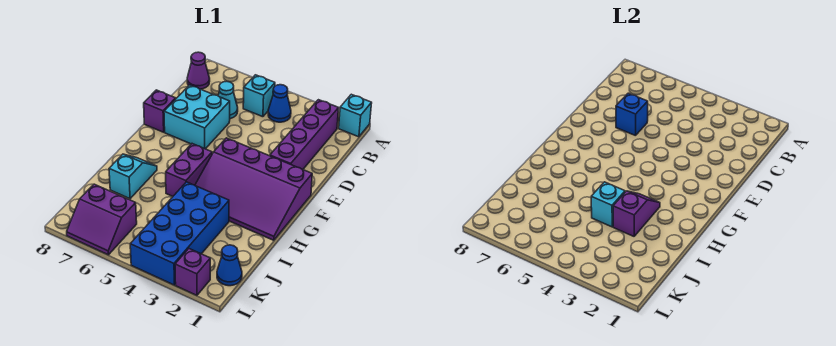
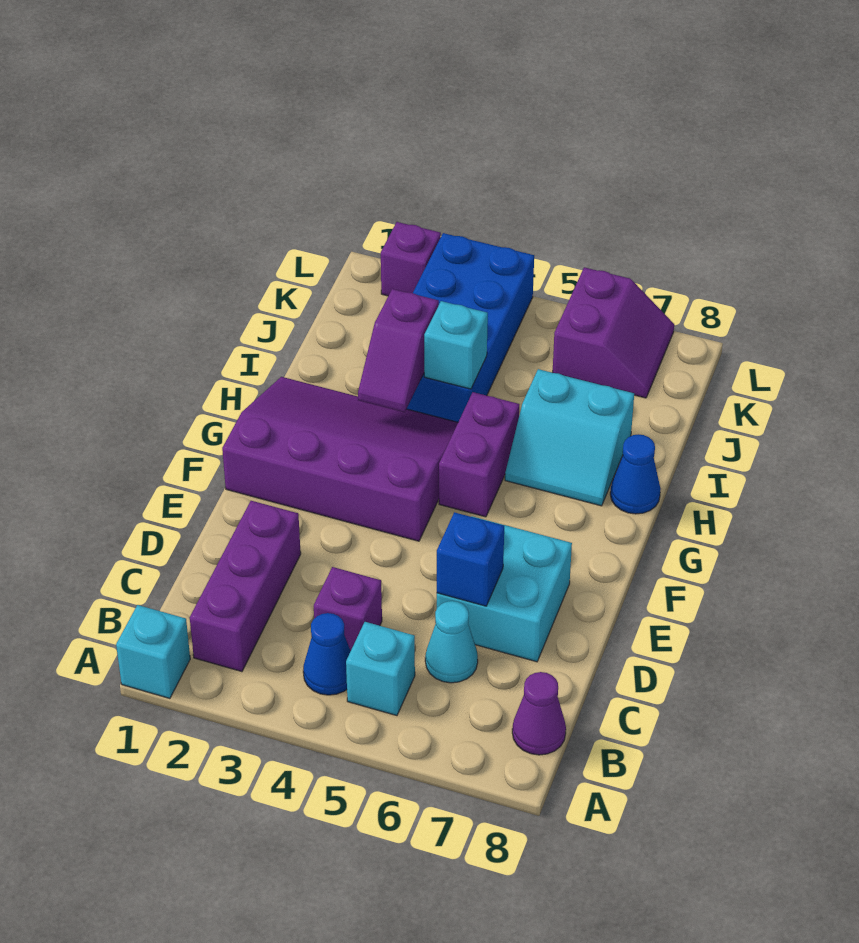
purple brick B2:E2 level 1 -> purple brick B2:D2 level 1
purple brick E8 level 1 -> purple brick C4 level 1
cyan slope H7:I7 level 1 top I -> cyan slope H6:I7 level 1 top I
blue cone K1 level 1 -> blue cone H8 level 1
purple slope K6:L7 level 1 top K -> purple slope K6:L7 level 1 top 6

